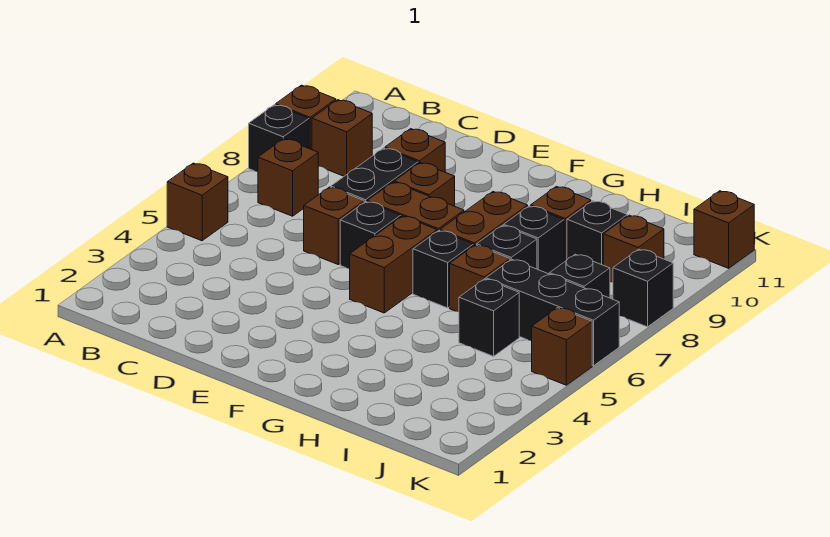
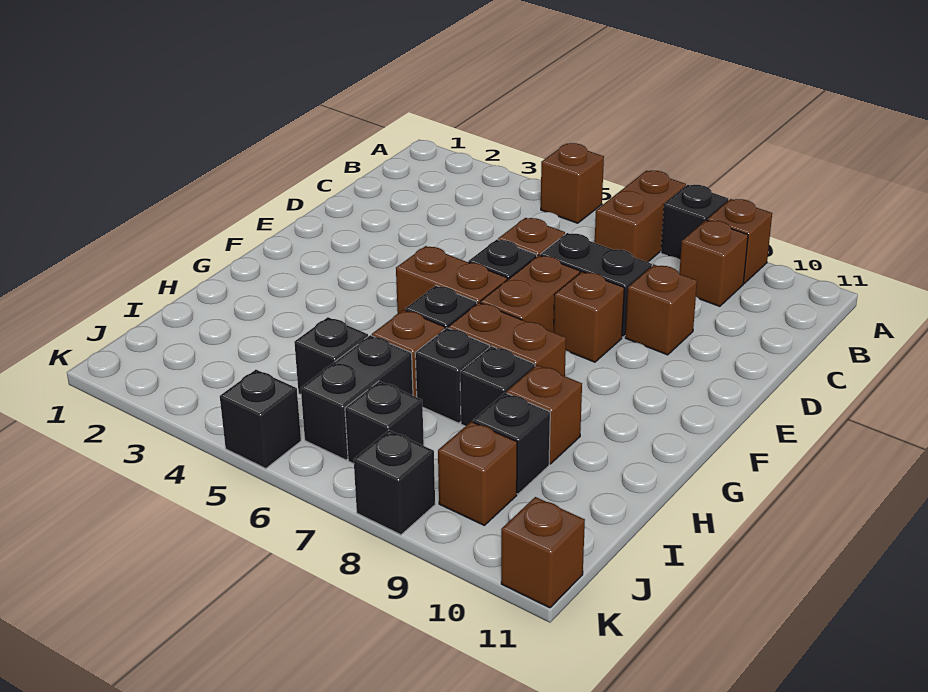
brown brick B7 level 1 -> brown brick A7:B7 level 1
black brick I6:K6 level 1 -> black brick I6:J6 level 1
brown brick K5 level 1 -> black brick K5 level 1

